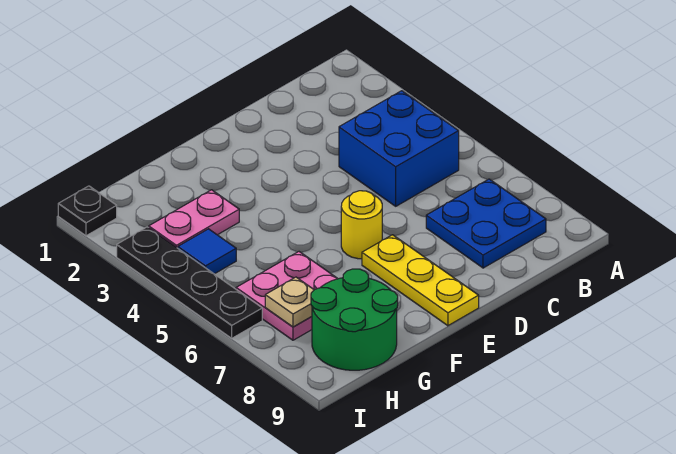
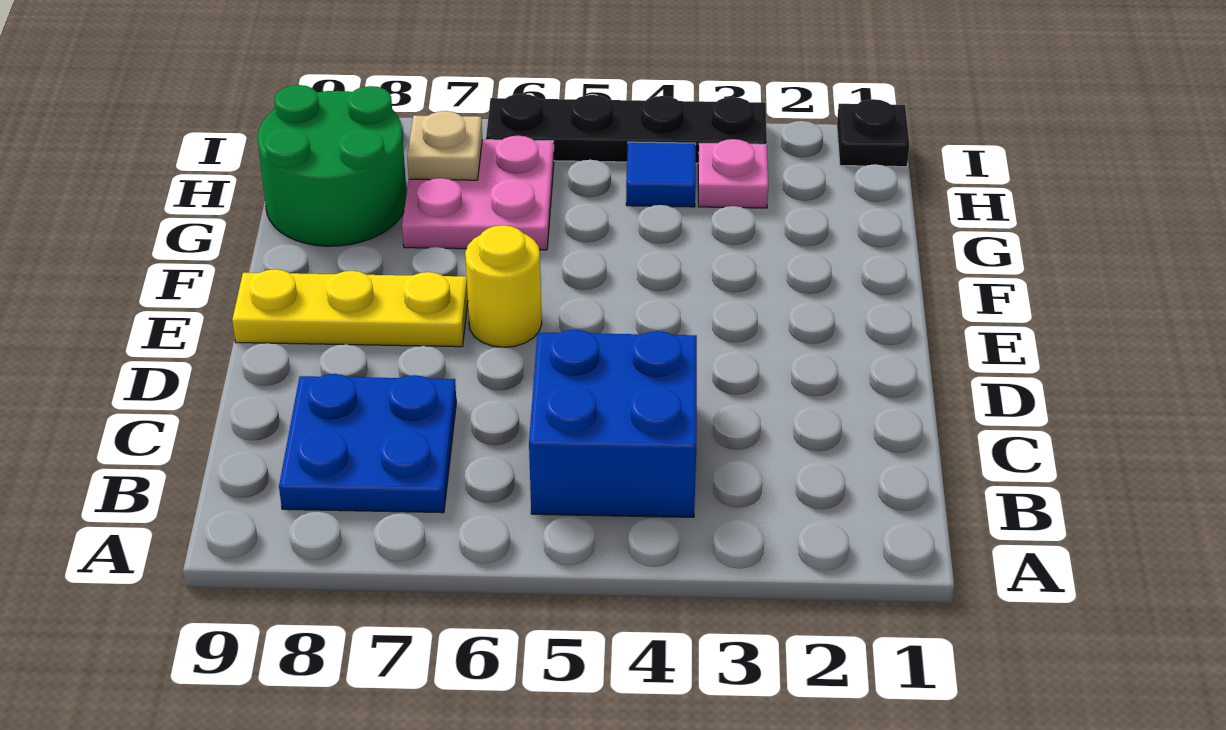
pink plate G3:H3 level 1 -> pink plate H3 level 1

